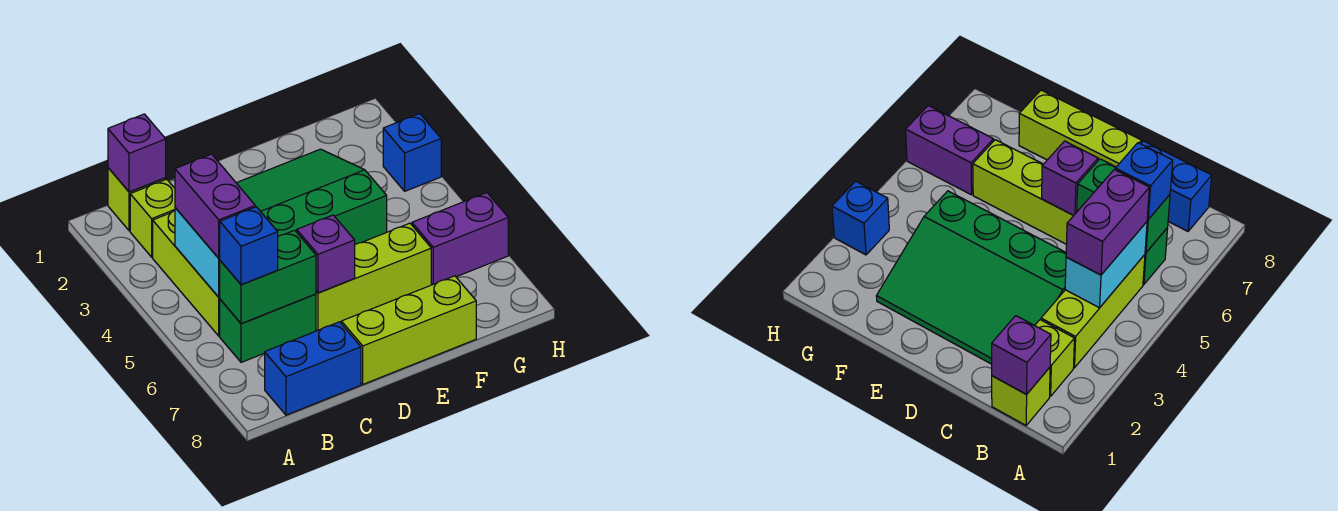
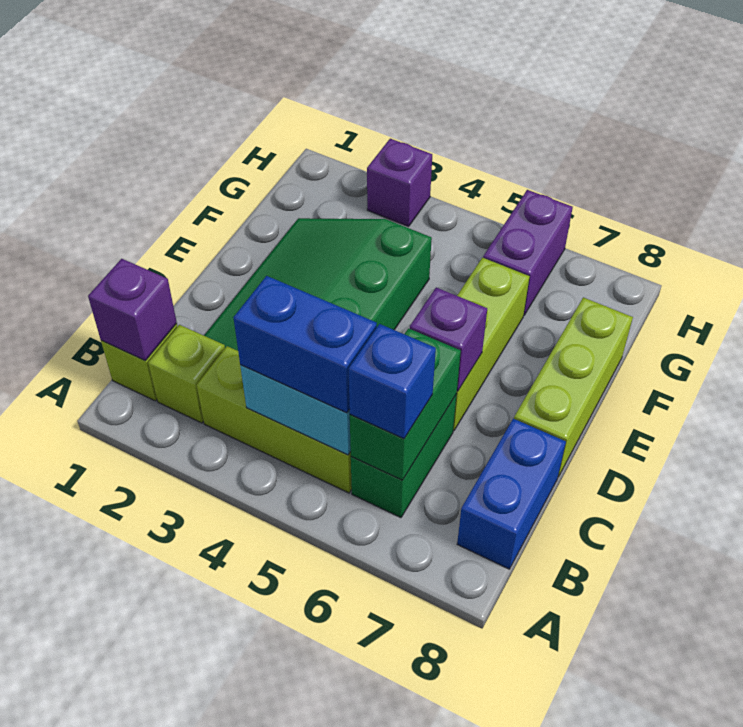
purple brick B4:B5 level 3 -> blue brick B4:B5 level 3
blue brick H3 level 1 -> purple brick H3 level 1

